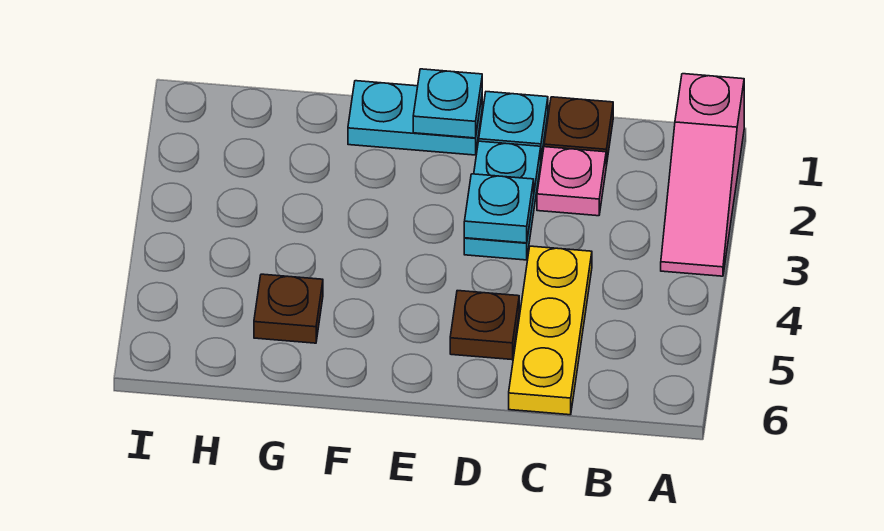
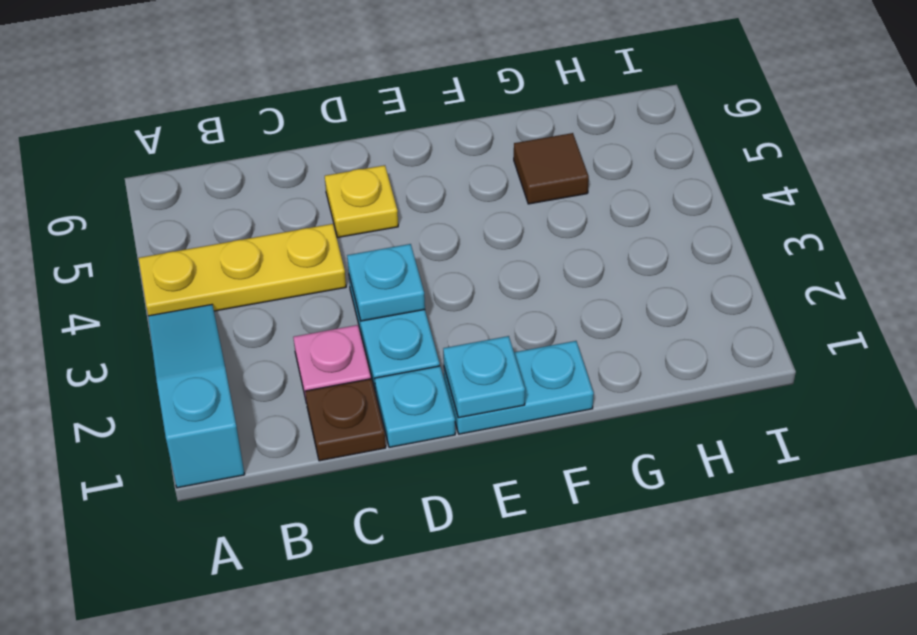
pink slope A1:A3 level 1 top 1 -> cyan slope A1:A3 level 1 top 1
yellow plate C4:C6 level 1 -> yellow plate A4:C4 level 1
brown plate D5 level 1 -> yellow plate D5 level 1
brown plate G5 level 1 -> brown tile G5 level 1

